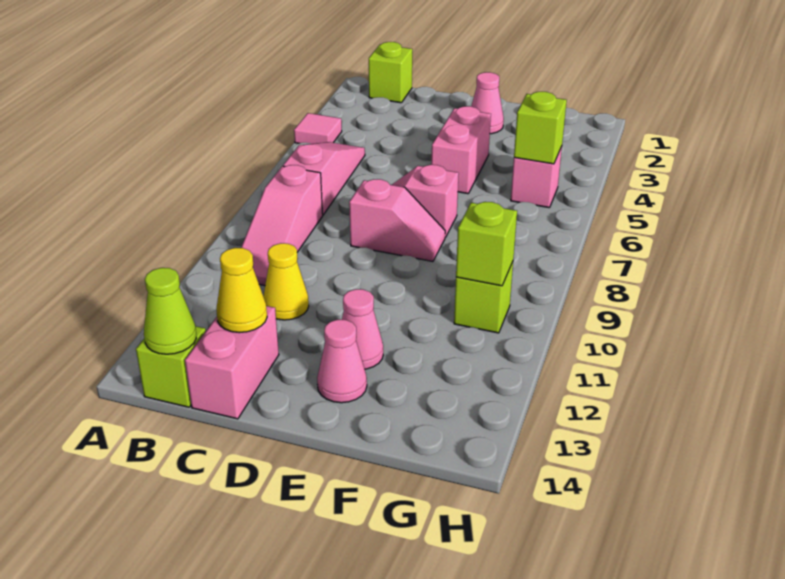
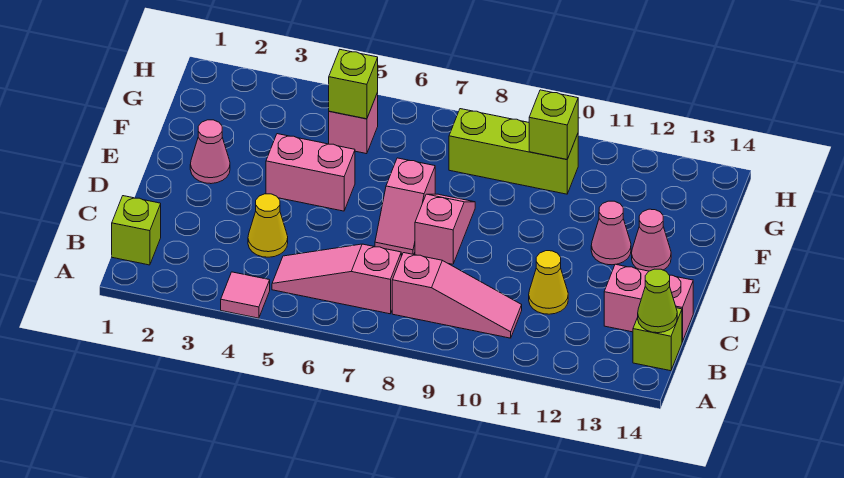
yellow cone C13 level 2 -> yellow cone C4 level 1
lime brick G10 level 1 -> lime brick G8:G10 level 1

